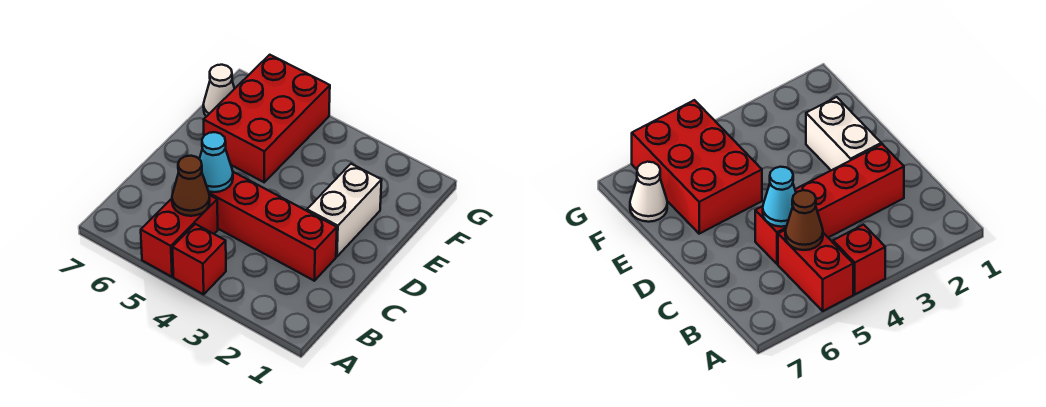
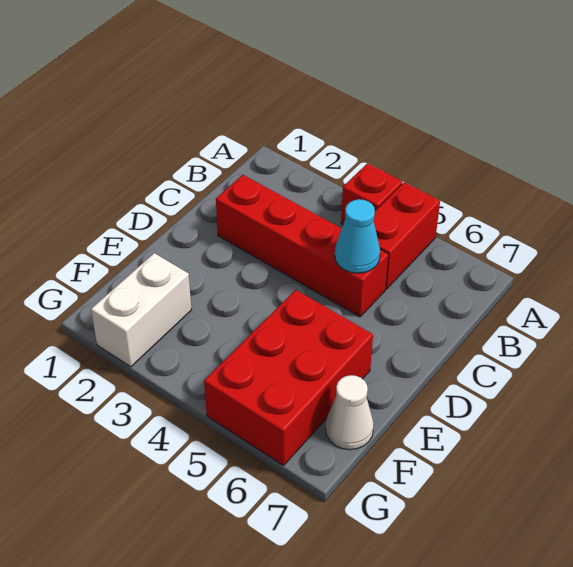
brown cone B5 level 2 -> none
white brick D2:E2 level 1 -> white brick F2:G2 level 1

